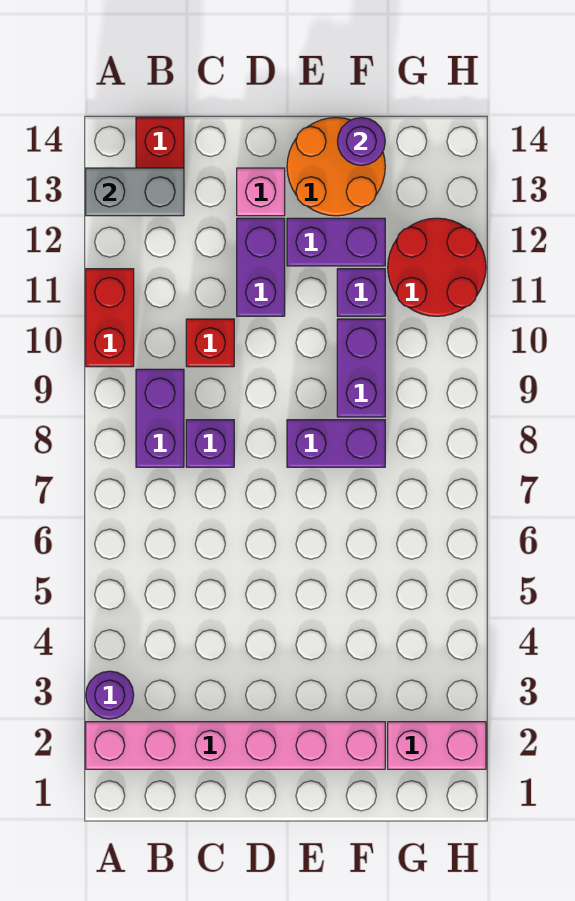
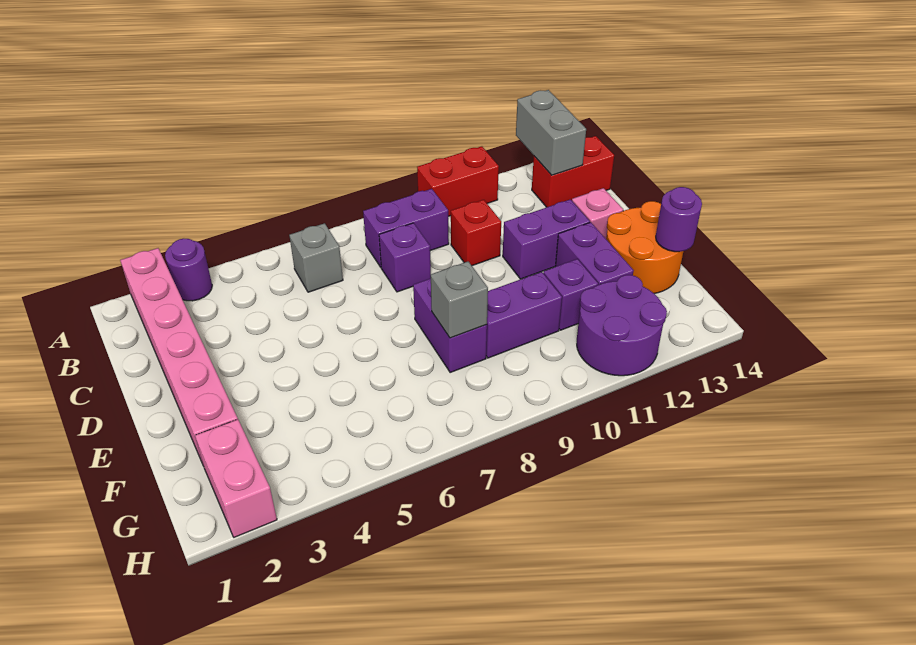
none -> grey brick B6 level 1
none -> grey brick F8 level 2
red round brick G11:H12 level 1 -> purple round brick G11:H12 level 1

